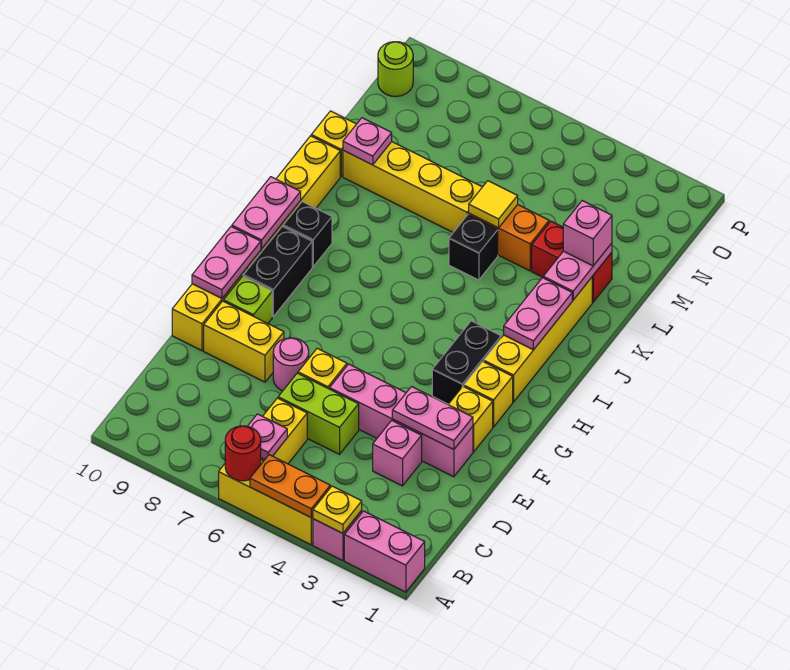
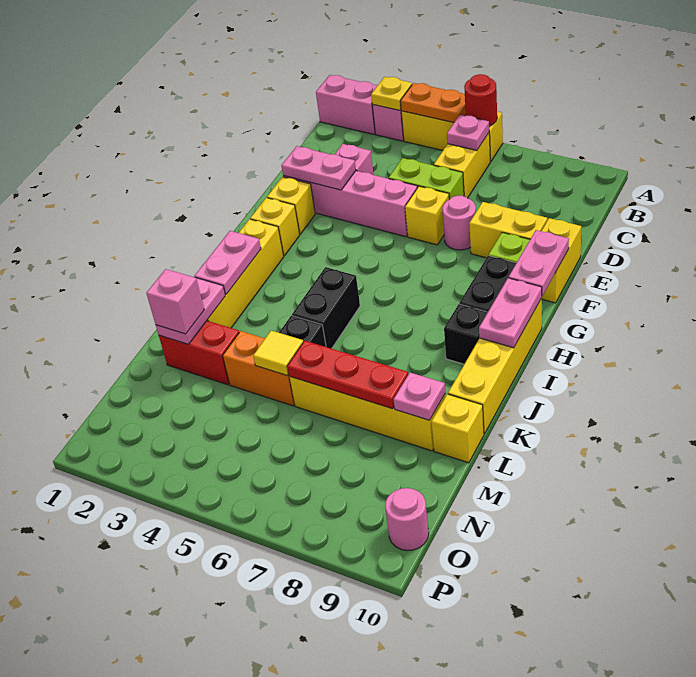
black brick G3:H3 level 1 -> black brick I5:J5 level 1
none -> red plate L6:L8 level 2
lime round brick O10 level 1 -> pink round brick O10 level 1

